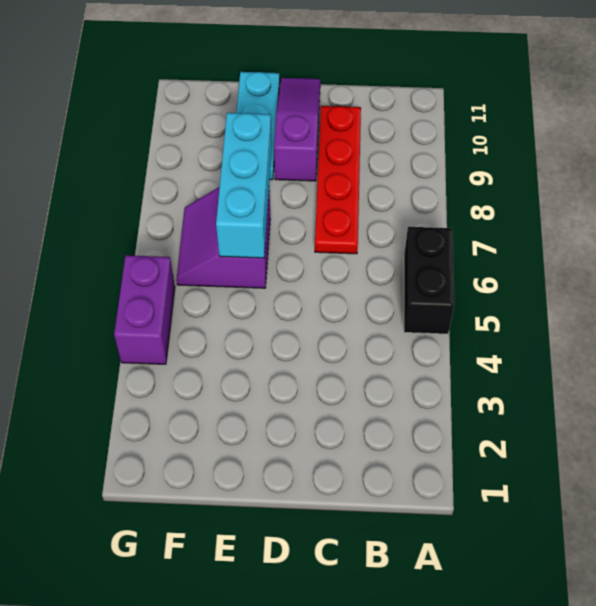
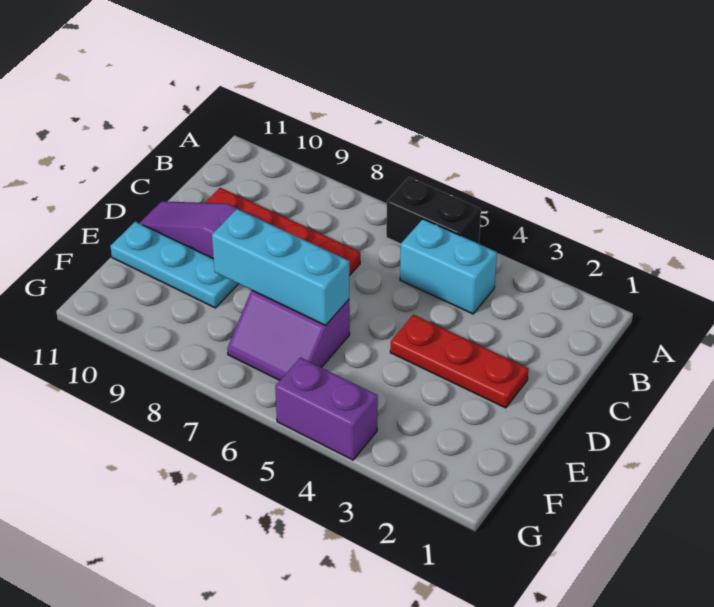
none -> cyan brick B4:B5 level 1
none -> red plate D2:D4 level 1

